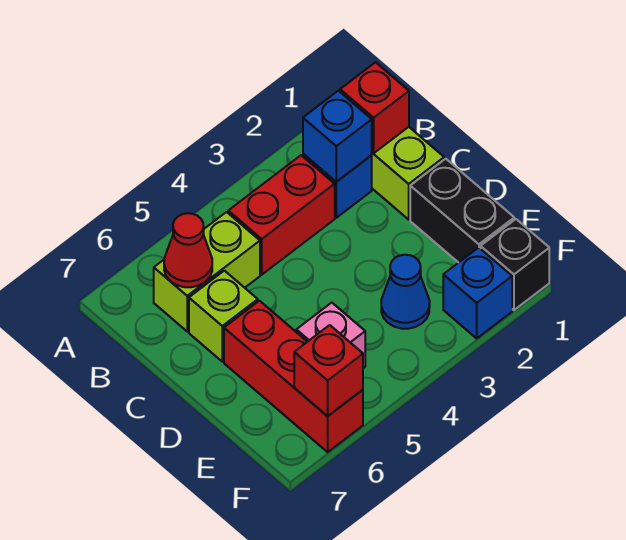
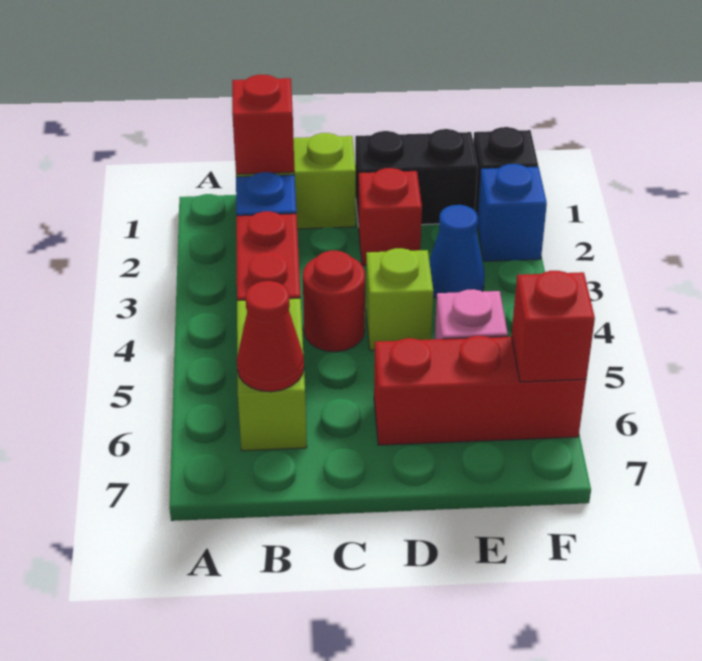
blue brick B2 level 2 -> none
none -> red round brick C4 level 1
lime brick C6 level 1 -> lime brick D4 level 1
none -> red brick D2 level 1

